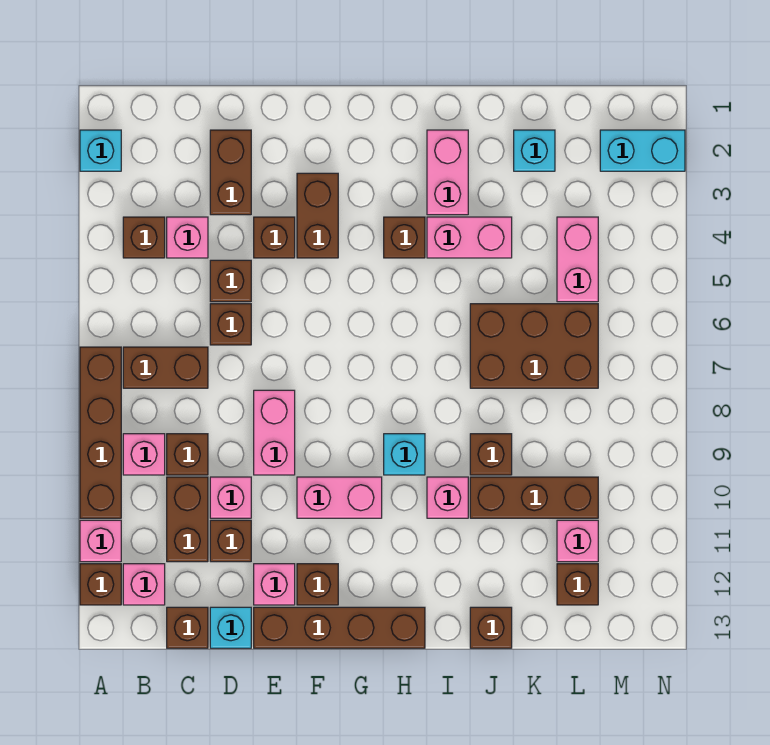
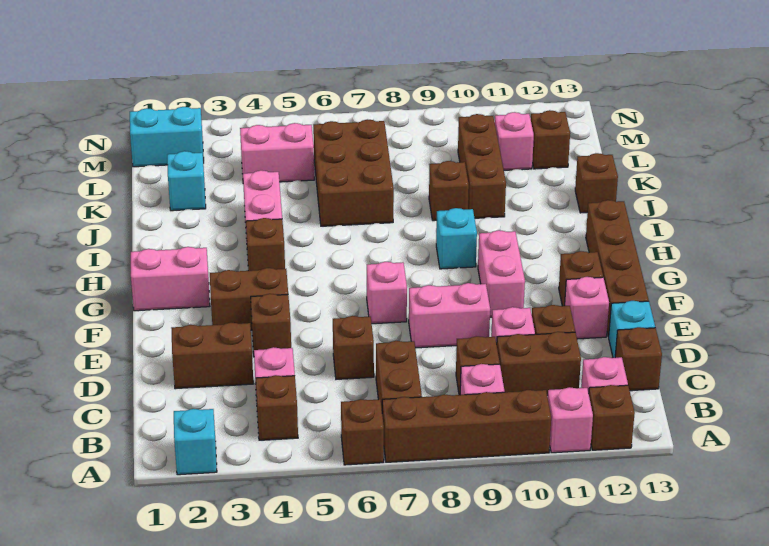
brown brick D5 level 1 -> brown brick A6 level 1
pink brick I2:I3 level 1 -> pink brick G1:G2 level 1
pink brick I10 level 1 -> pink brick F7 level 1
cyan brick M2:N2 level 1 -> cyan brick M1:M2 level 1

